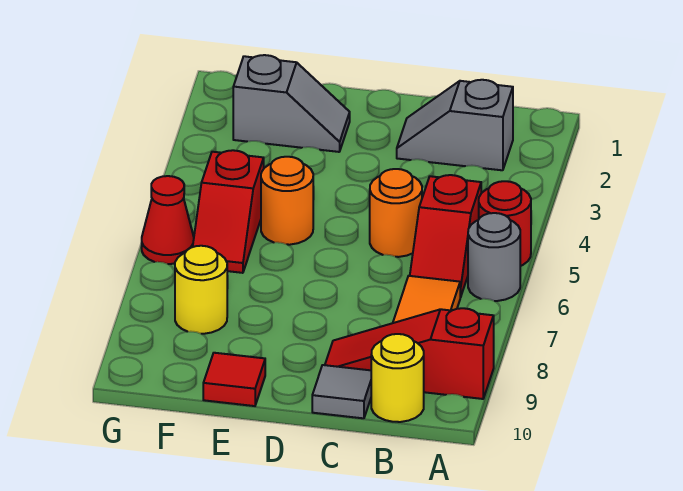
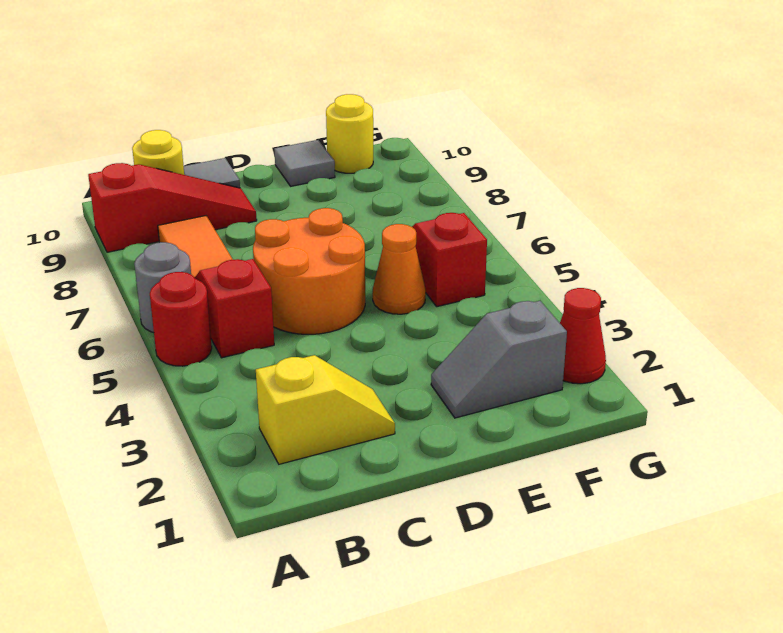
grey slope B2:C2 level 1 top B -> yellow slope B2:C2 level 1 top B
orange round brick C5 level 1 -> orange round brick C5:D6 level 1
orange round brick E5 level 1 -> orange cone E5 level 1
red tile E10 level 1 -> grey tile E10 level 1
yellow round brick F8 level 1 -> yellow round brick F10 level 1
red cone G6 level 1 -> red cone G2 level 1

